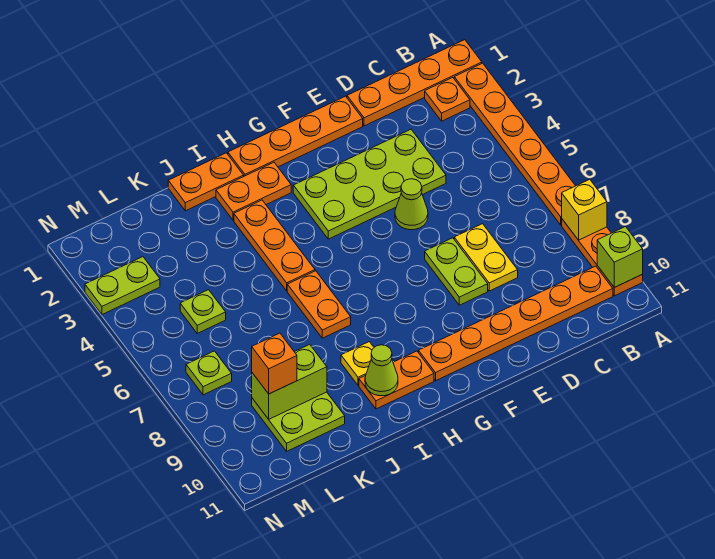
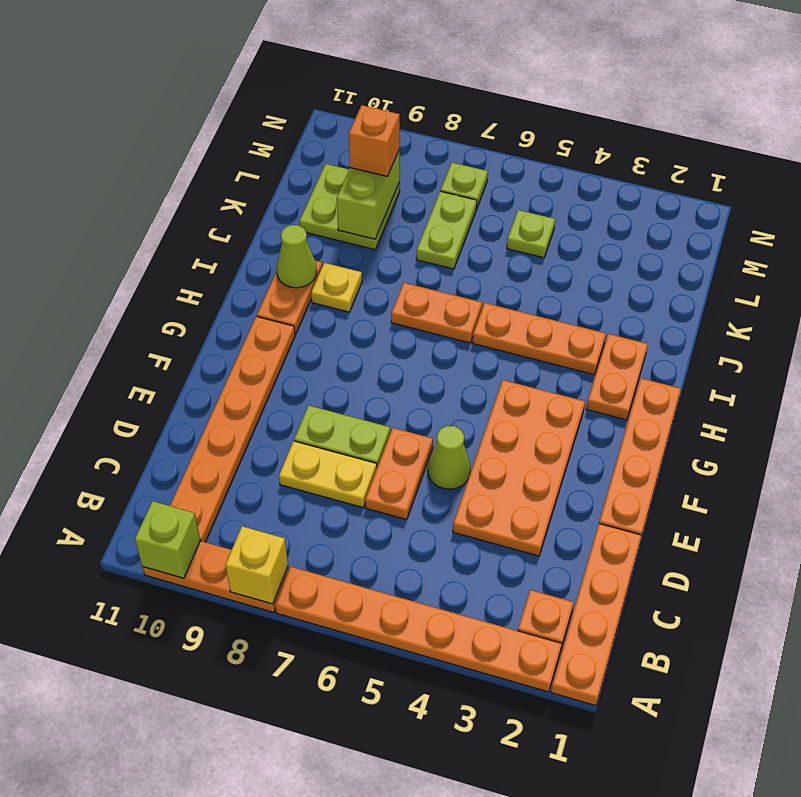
lime plate D3:G4 level 1 -> orange plate D3:G4 level 1
orange plate I1:J1 level 1 -> orange plate D6:E6 level 1
lime plate M3:N3 level 1 -> lime plate K7:L7 level 1

